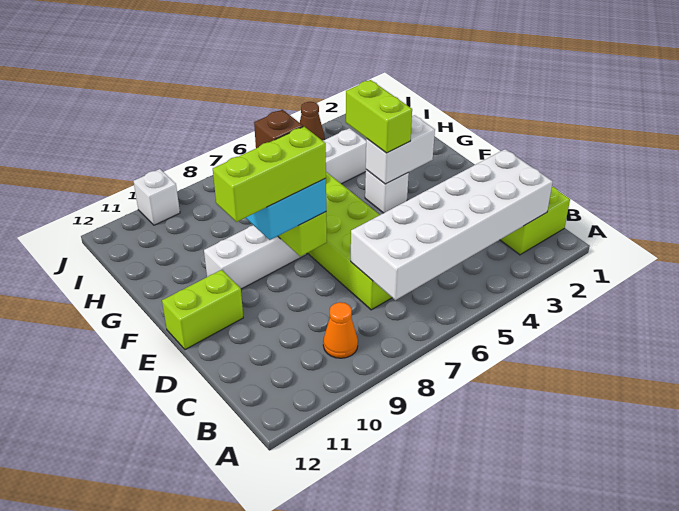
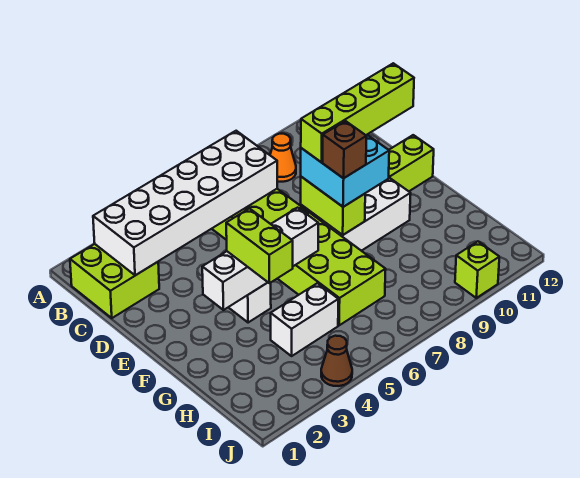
lime brick E8:E10 level 4 -> lime brick E8:E11 level 4
white brick F3:F4 level 2 -> white brick F3:F6 level 2
white brick J10 level 1 -> lime brick J10 level 1

